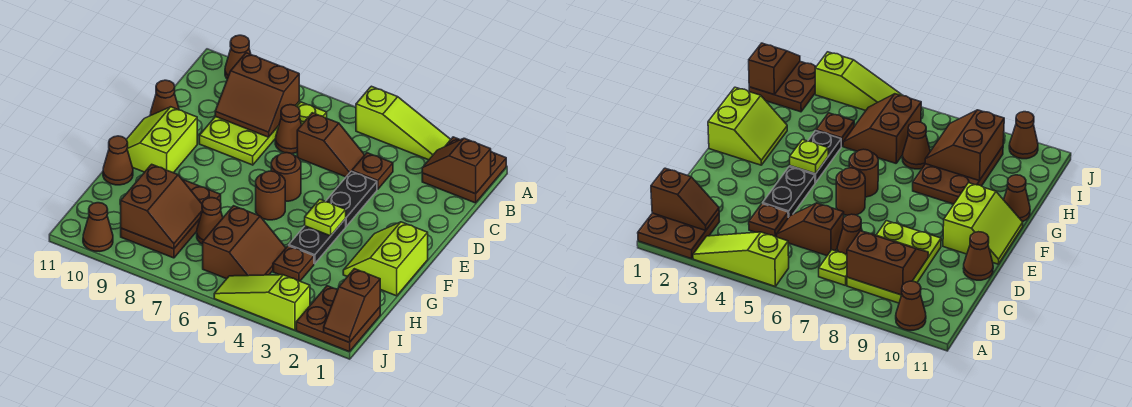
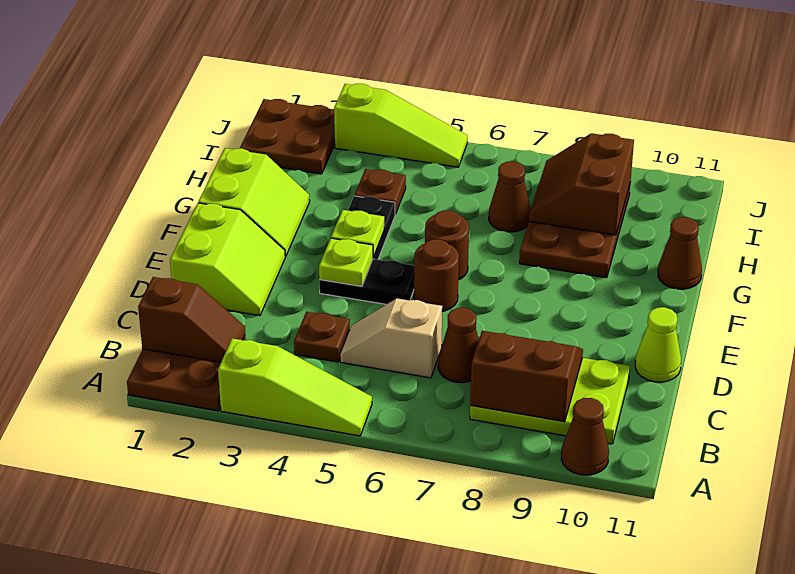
lime slope A3:A5 level 1 top 5 -> lime slope A3:A5 level 1 top 3
lime plate B7 level 1 -> lime plate E4 level 2
lime plate B8:D9 level 1 -> lime plate B8:C10 level 1
brown slope C5:C6 level 1 top 6 -> tan slope C5:C6 level 1 top 6
black plate D4:E4 level 1 -> black plate E4:E5 level 1
brown cone D11 level 1 -> lime cone D11 level 1
lime slope E10:F11 level 1 top 10 -> lime slope D1:E2 level 1 top 1
brown slope H5:I6 level 1 top 6 -> none
brown slope I1:J1 level 2 top I -> none
brown cone J10 level 1 -> none

